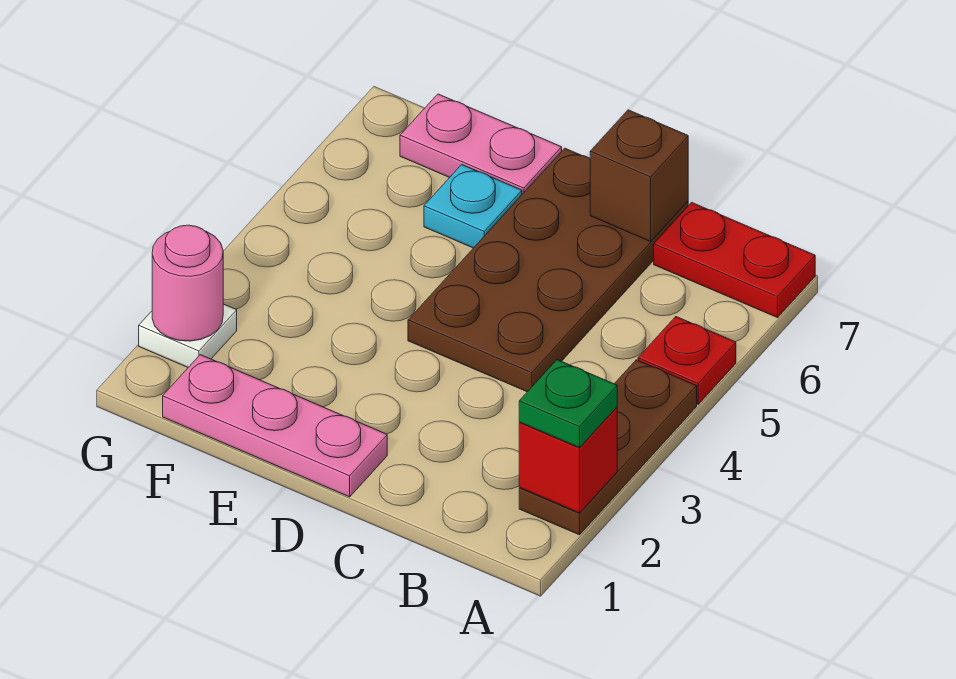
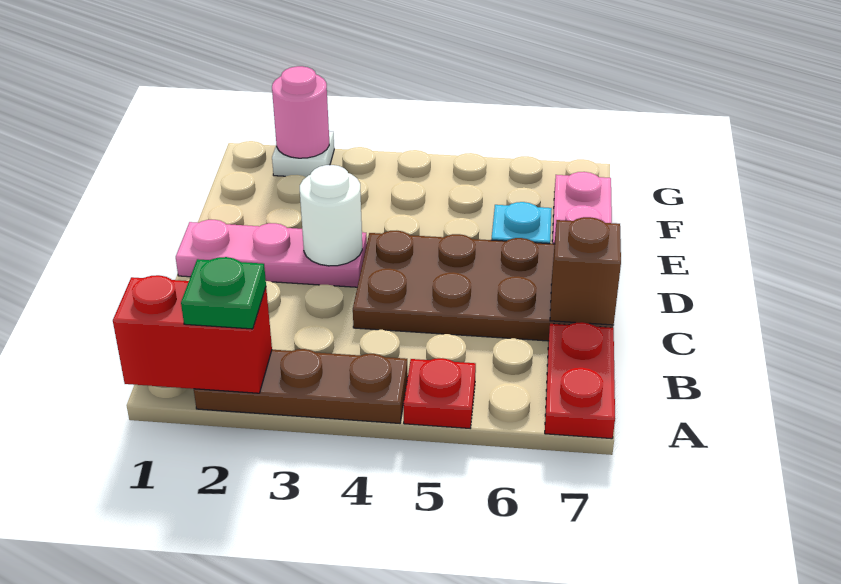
red brick A2 level 2 -> red brick A1:A2 level 2
pink plate D1:F1 level 1 -> pink plate D1:D3 level 1
none -> white round brick D3 level 2

